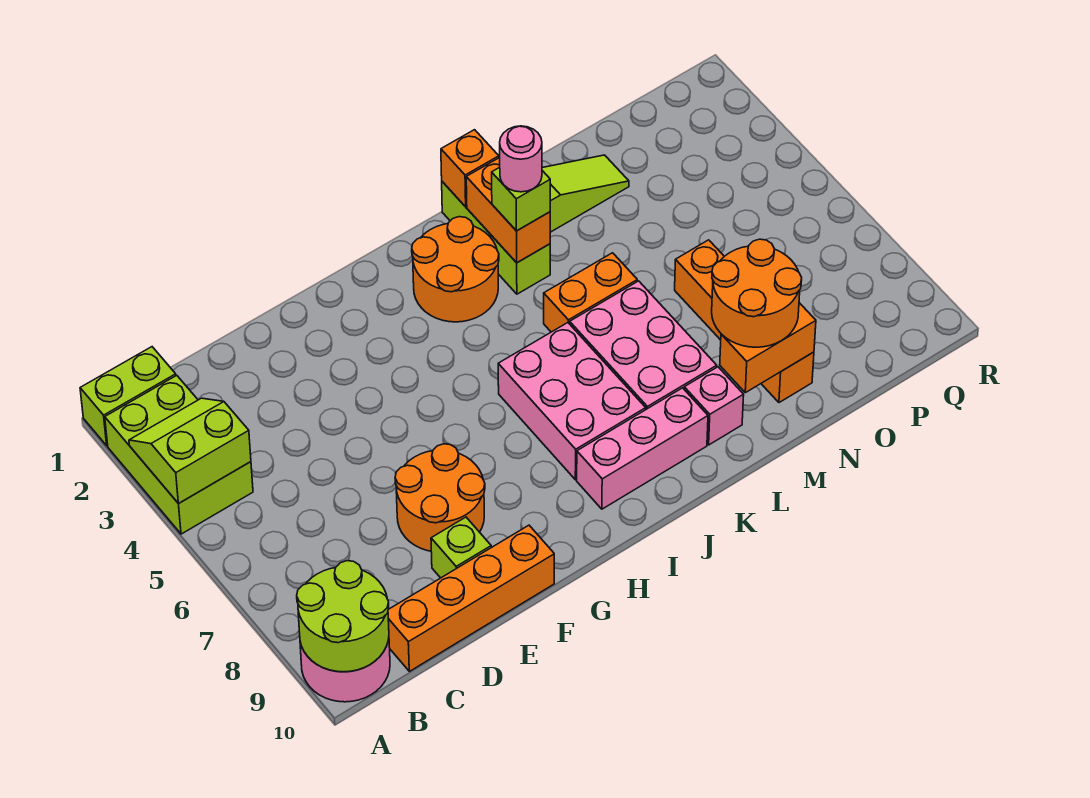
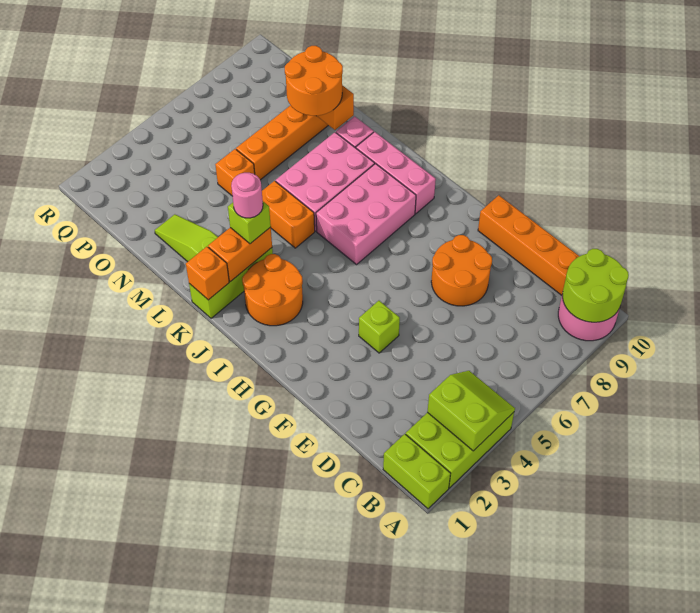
lime slope A3:B4 level 2 top 4 -> lime slope A3:B4 level 2 top 3
lime brick E9 level 1 -> lime brick F4 level 1
none -> orange brick N5 level 1

